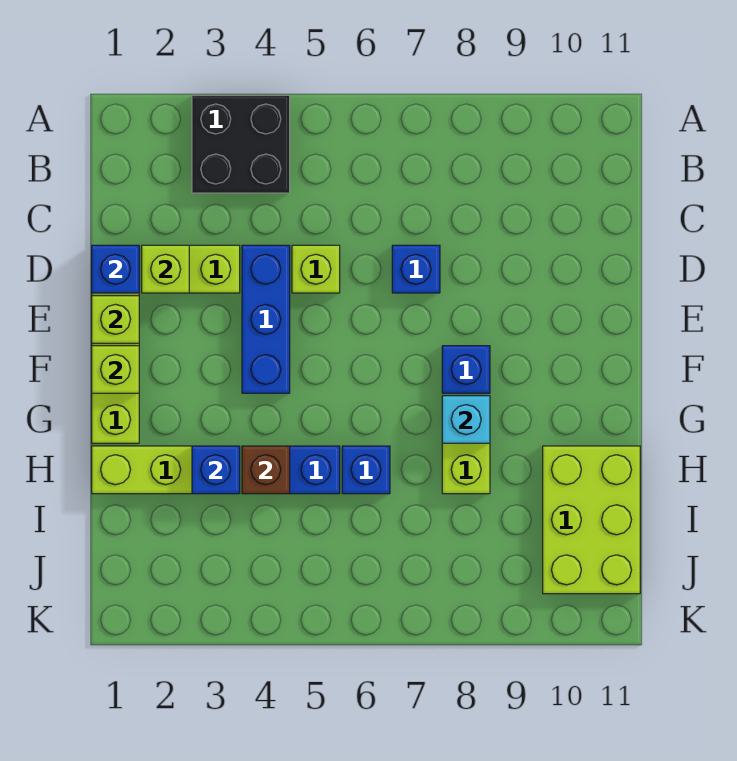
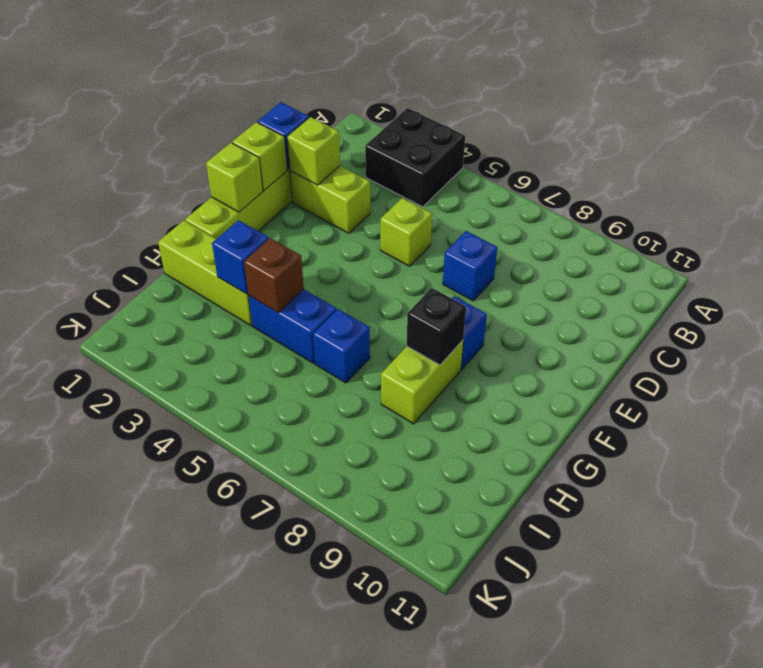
blue brick D4:F4 level 1 -> none
cyan brick G8 level 2 -> black brick G8 level 2
lime brick H10:J11 level 1 -> none

